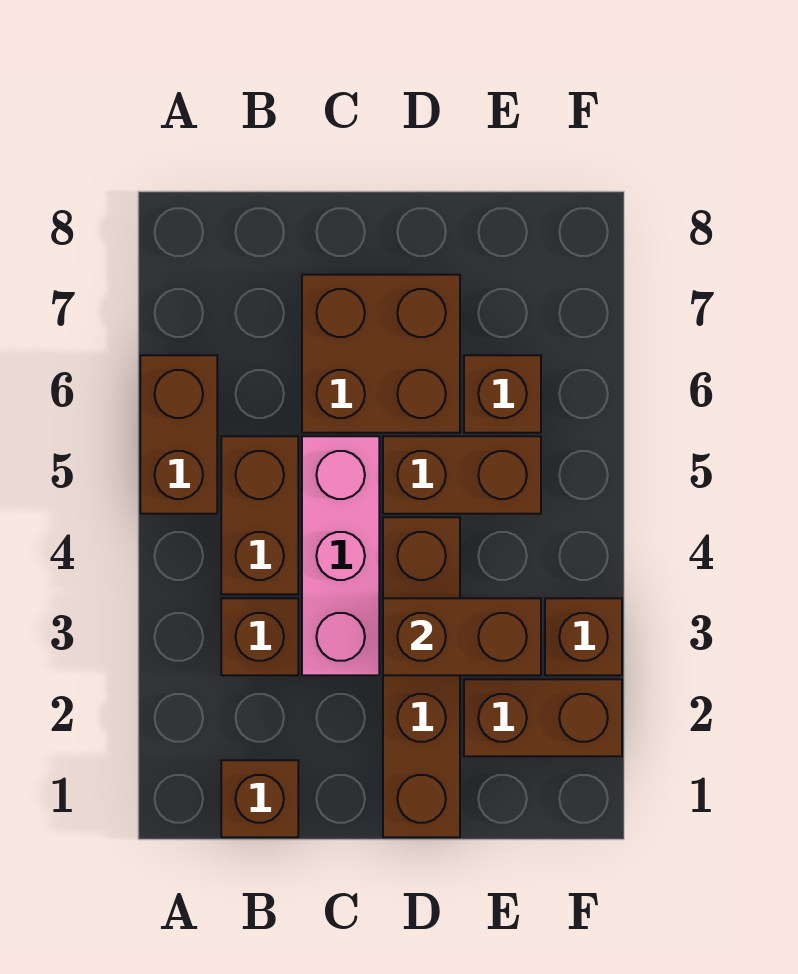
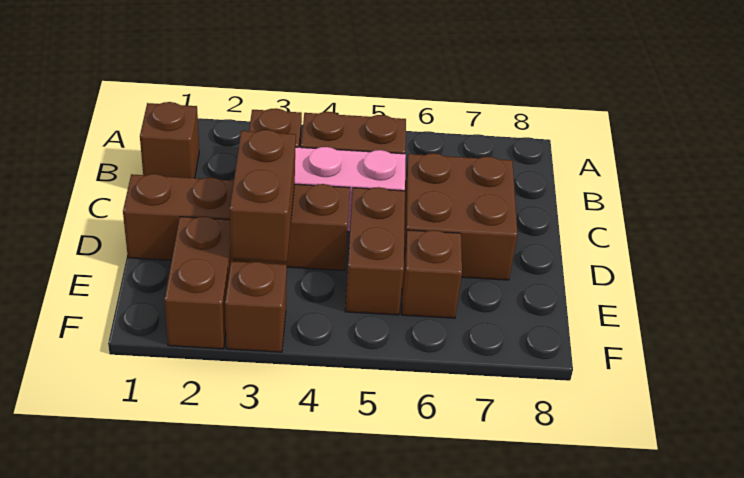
brown brick A5:A6 level 1 -> none

